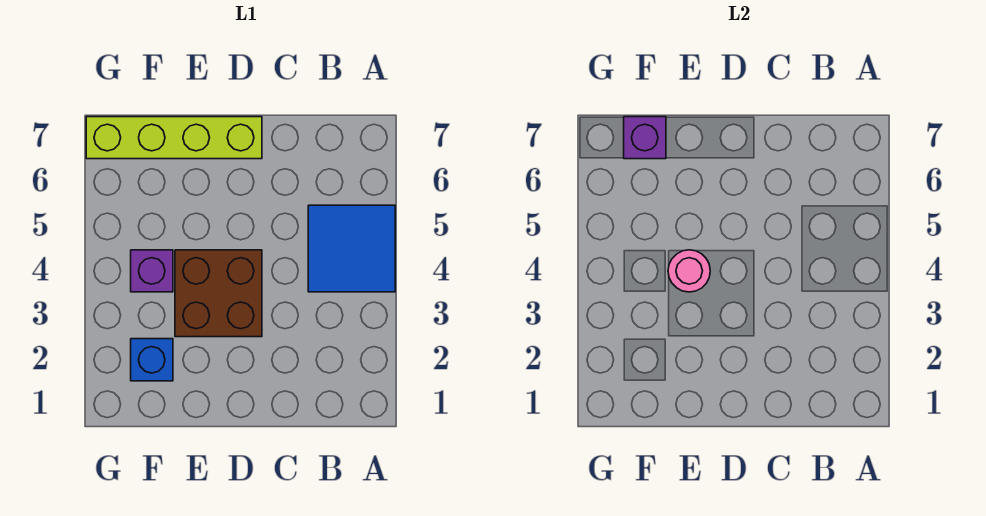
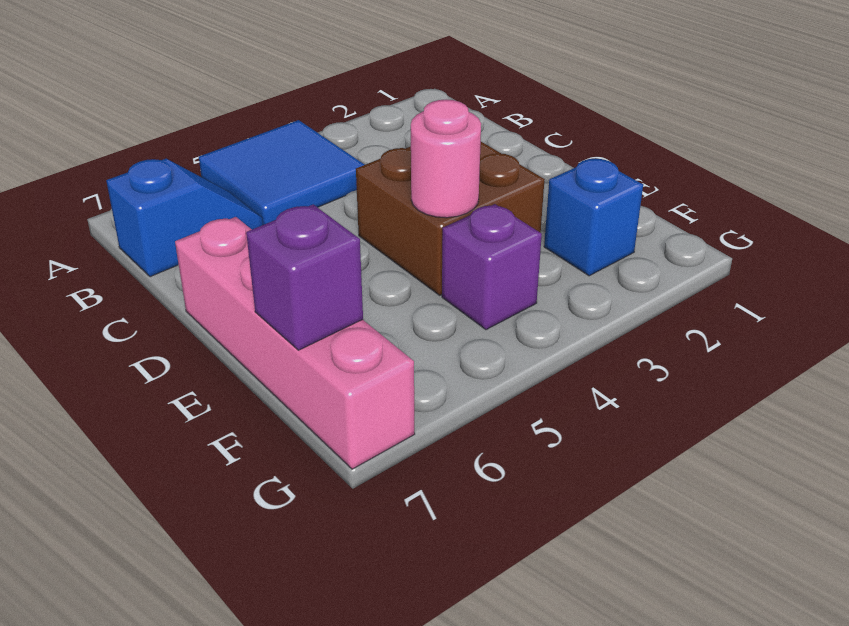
none -> blue slope B6:B7 level 1 top 7
lime brick D7:G7 level 1 -> pink brick D7:G7 level 1

